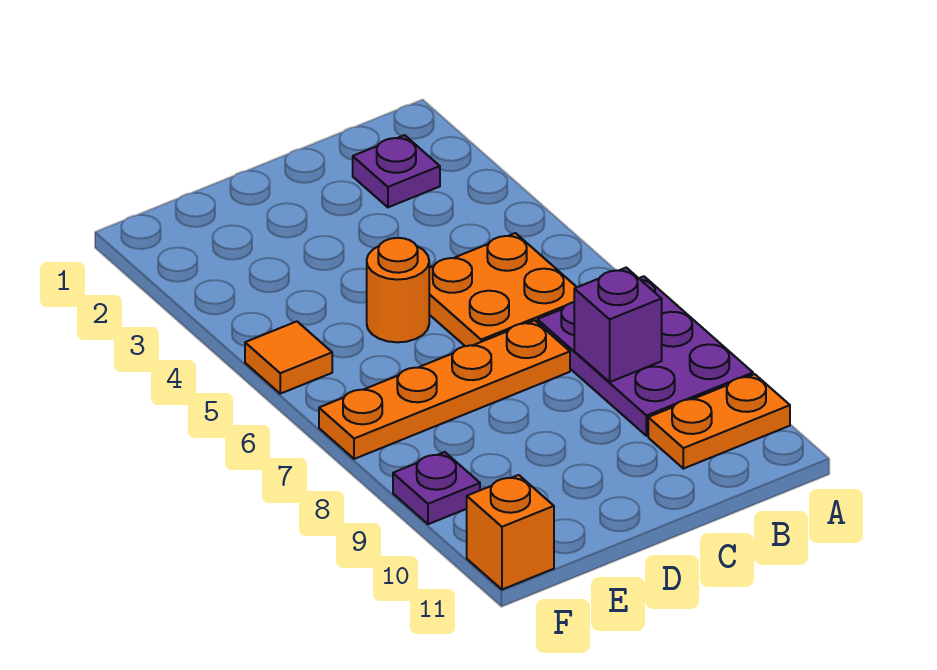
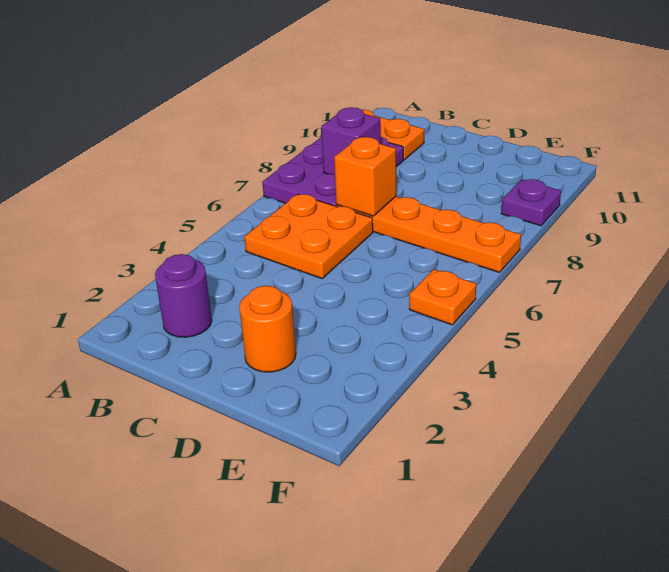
purple plate B2 level 1 -> purple round brick B2 level 1
orange round brick D5 level 1 -> orange round brick D2 level 1
orange tile F5 level 1 -> orange plate F5 level 1
orange brick F11 level 1 -> orange brick C7 level 2

